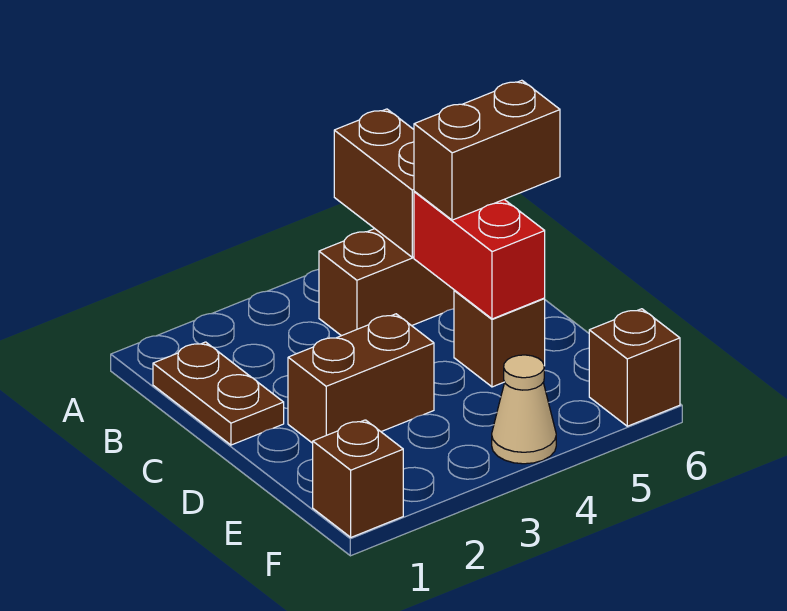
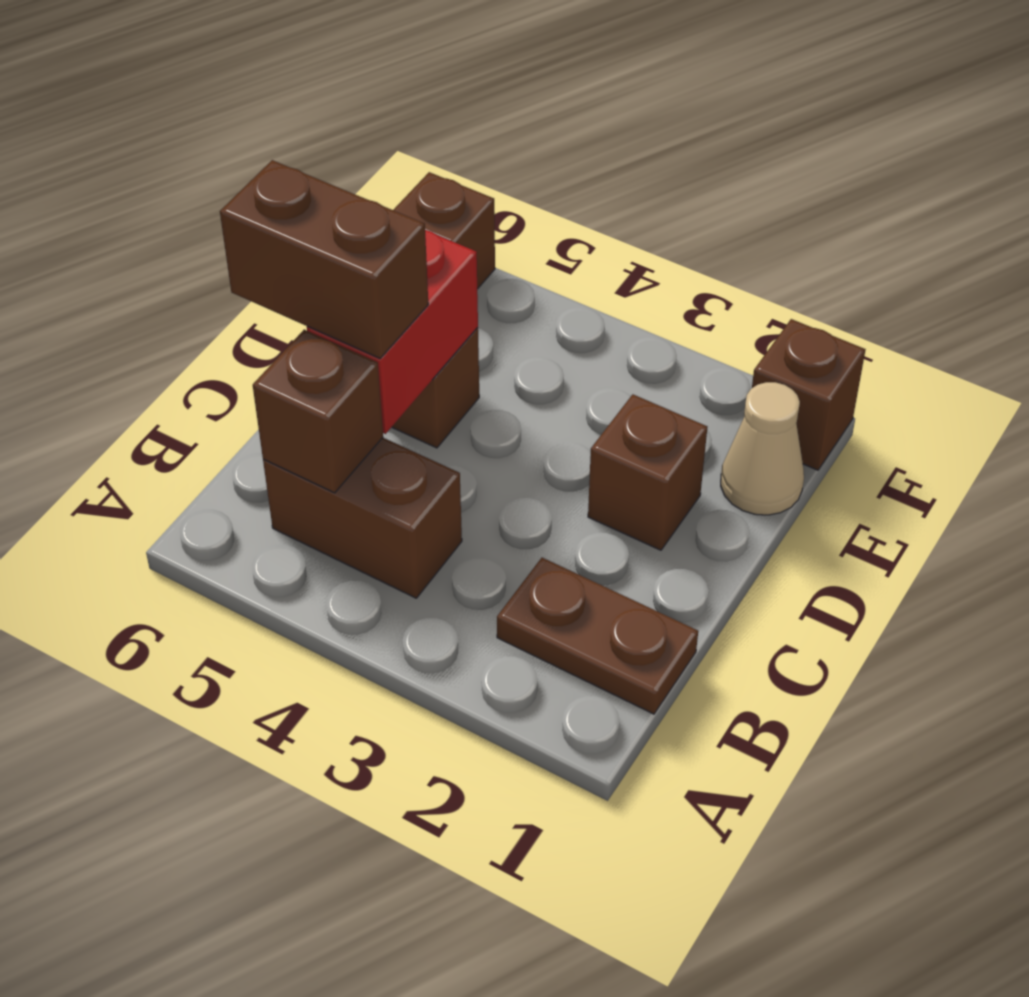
brown brick A5:B5 level 2 -> brown brick B5 level 2
brown plate B1:C1 level 1 -> brown plate B1:B2 level 1
brown brick D2:D3 level 1 -> brown brick D2 level 1
tan cone F4 level 1 -> tan cone E1 level 1

